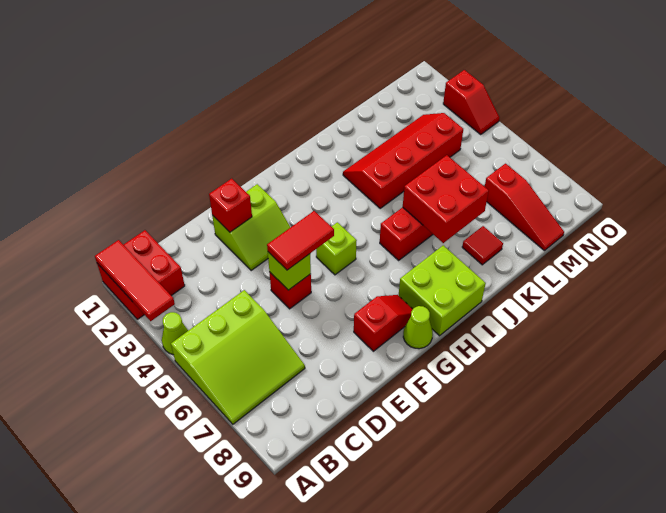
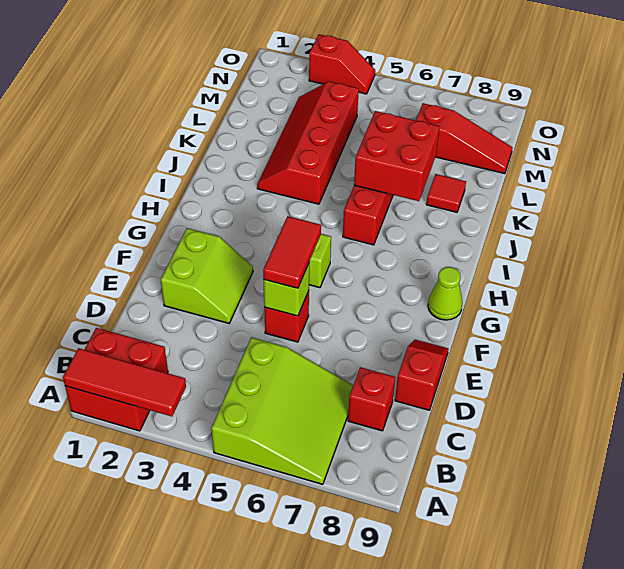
lime cone A4 level 1 -> none
red brick E2 level 2 -> red brick C8 level 1
red slope F8:G8 level 1 top F -> red slope D9:E9 level 1 top D
lime brick H8:I9 level 1 -> none

